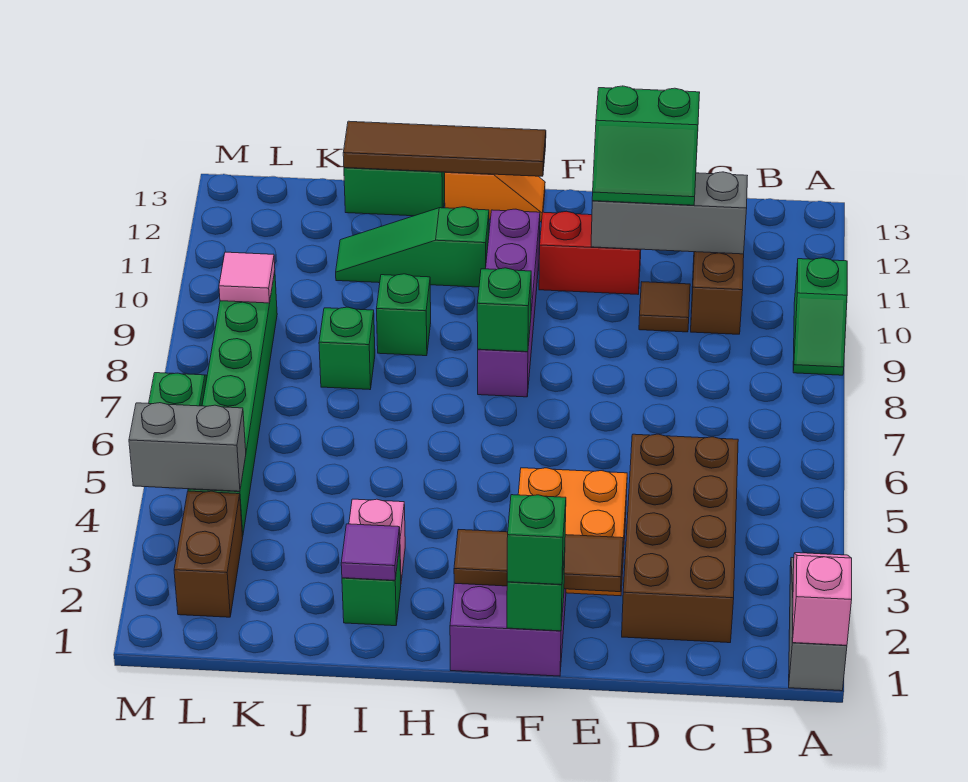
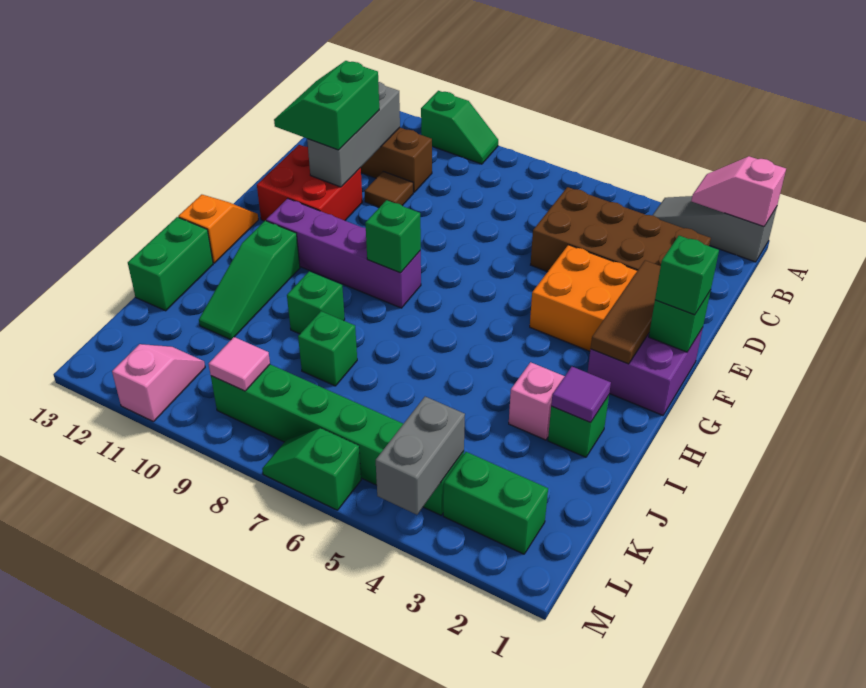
green slope D11:E12 level 3 top 12 -> green slope D11:E12 level 3 top 11
red brick E11:F11 level 1 -> red brick E11:F12 level 1
brown tile G13:J13 level 2 -> none
brown brick L2:L3 level 1 -> green brick L2:L3 level 1
none -> pink slope L11:M11 level 1 top M

